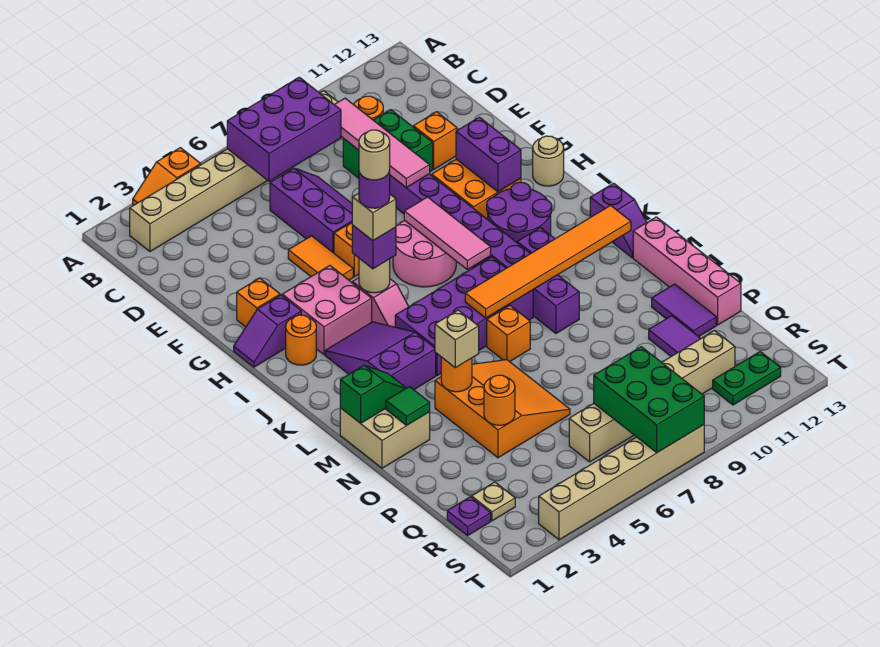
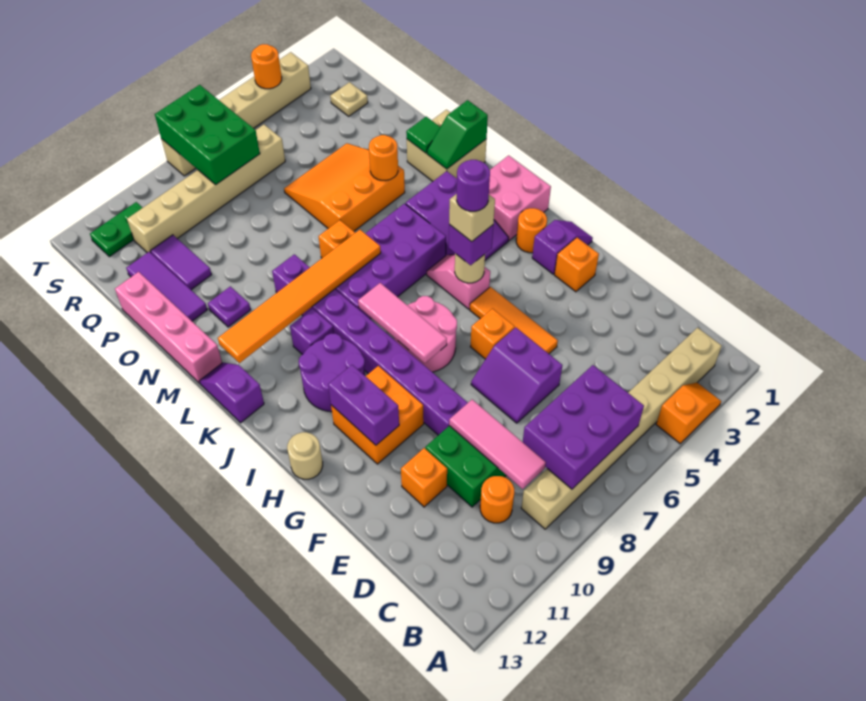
pink tile C9:F9 level 2 -> pink tile C9:E9 level 2
purple slope D6:F7 level 1 top 6 -> purple slope E6:F7 level 1 top 6
orange tile F5:G5 level 1 -> orange tile F5:H5 level 1
pink brick H3:I4 level 1 -> pink brick J1:K2 level 1
tan round brick I5 level 6 -> none
orange slope N4:P6 level 1 top 4 -> orange slope N4:P6 level 1 top N
tan brick N4 level 3 -> none
purple tile O12:P12 level 1 -> purple tile O12:Q12 level 1
orange round brick P4 level 2 -> orange round brick T4 level 2
purple plate R1 level 1 -> purple plate N11 level 1

